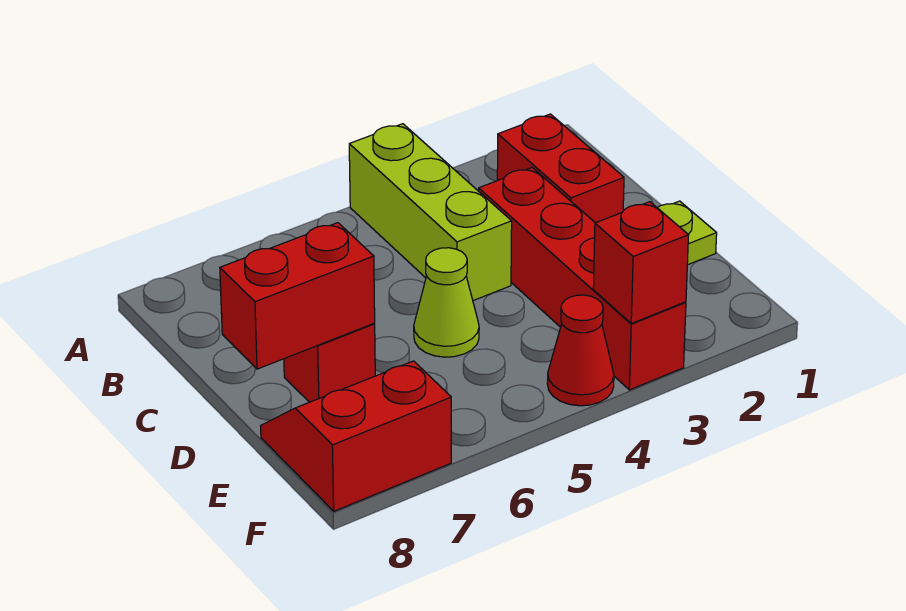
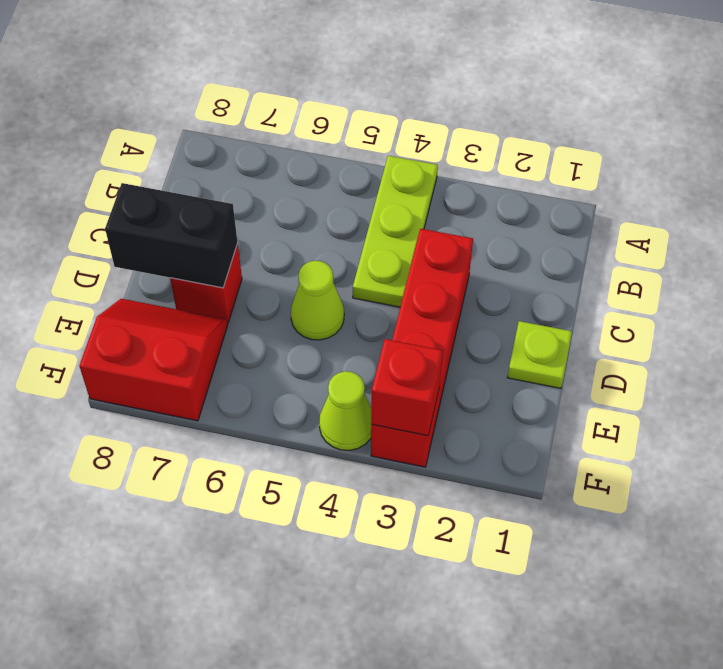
lime brick A4:C4 level 1 -> lime plate A4:C4 level 1
red brick B2:C2 level 1 -> none
red brick D7:D8 level 2 -> black brick D7:D8 level 2
red cone F4 level 1 -> lime cone F4 level 1

